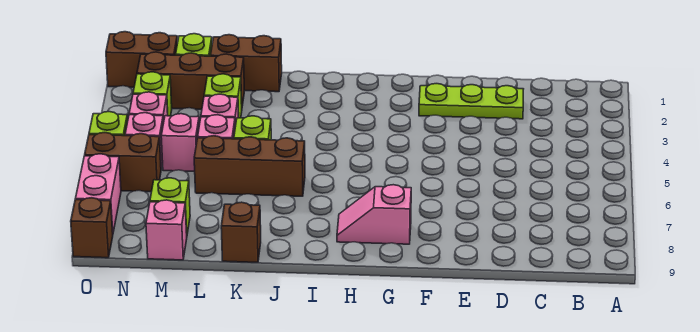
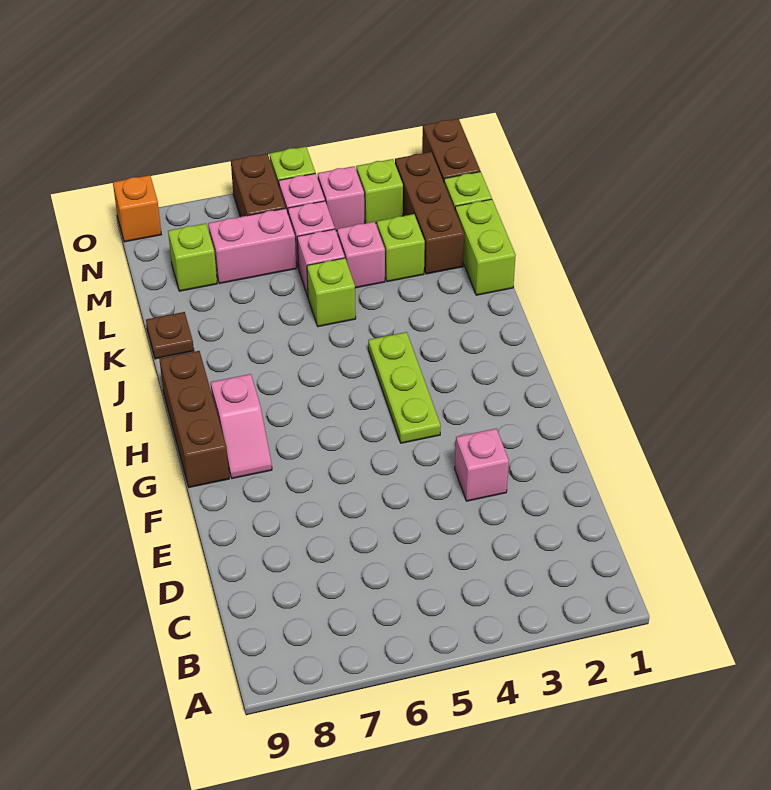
lime plate D2:F2 level 1 -> lime plate G4:I4 level 1
pink slope G8:H8 level 1 top G -> pink slope G8:H8 level 1 top H
brown brick J6:L6 level 1 -> brown brick G9:I9 level 1
brown brick K1:L1 level 1 -> lime brick K1:L1 level 1
brown brick K9 level 1 -> brown plate K9 level 1
pink brick M9 level 1 -> pink brick E3 level 1
pink brick O7:O8 level 1 -> pink brick M6:M7 level 1
brown brick O9 level 1 -> orange brick O9 level 1

